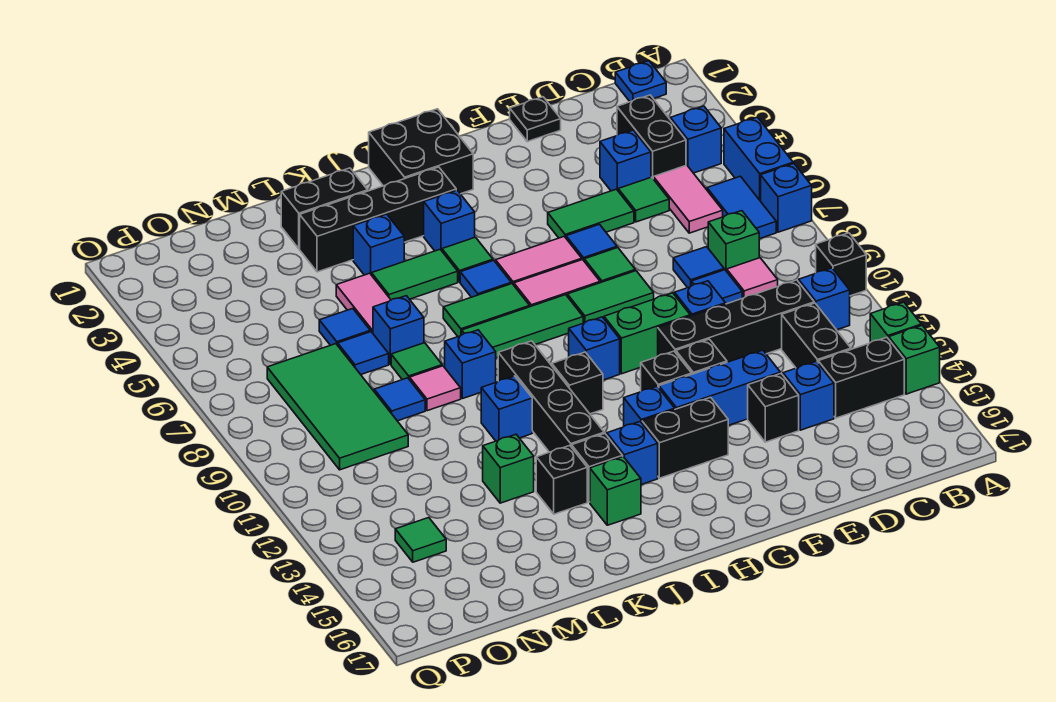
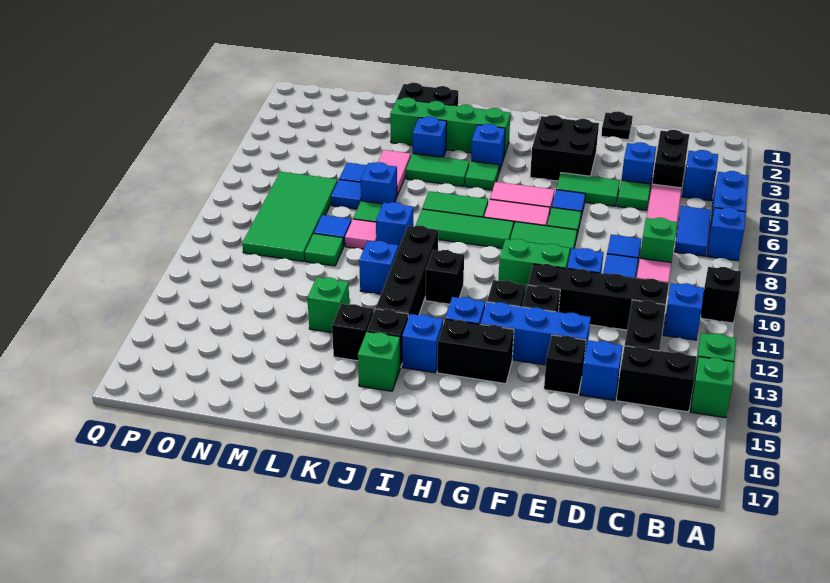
blue plate B1 level 1 -> none
black brick H1:I2 level 1 -> black brick F3:G4 level 1
blue brick H10 level 1 -> none
black brick I3:L3 level 1 -> green brick I3:L3 level 1
blue tile I6 level 1 -> none
green tile O14 level 1 -> green tile M10 level 1

